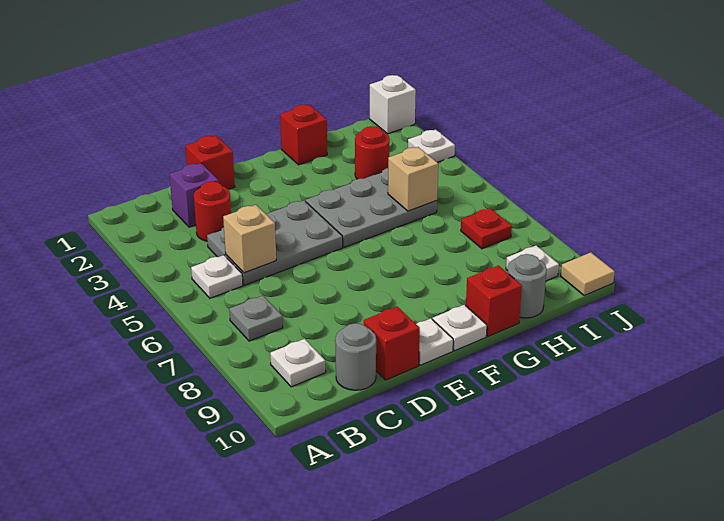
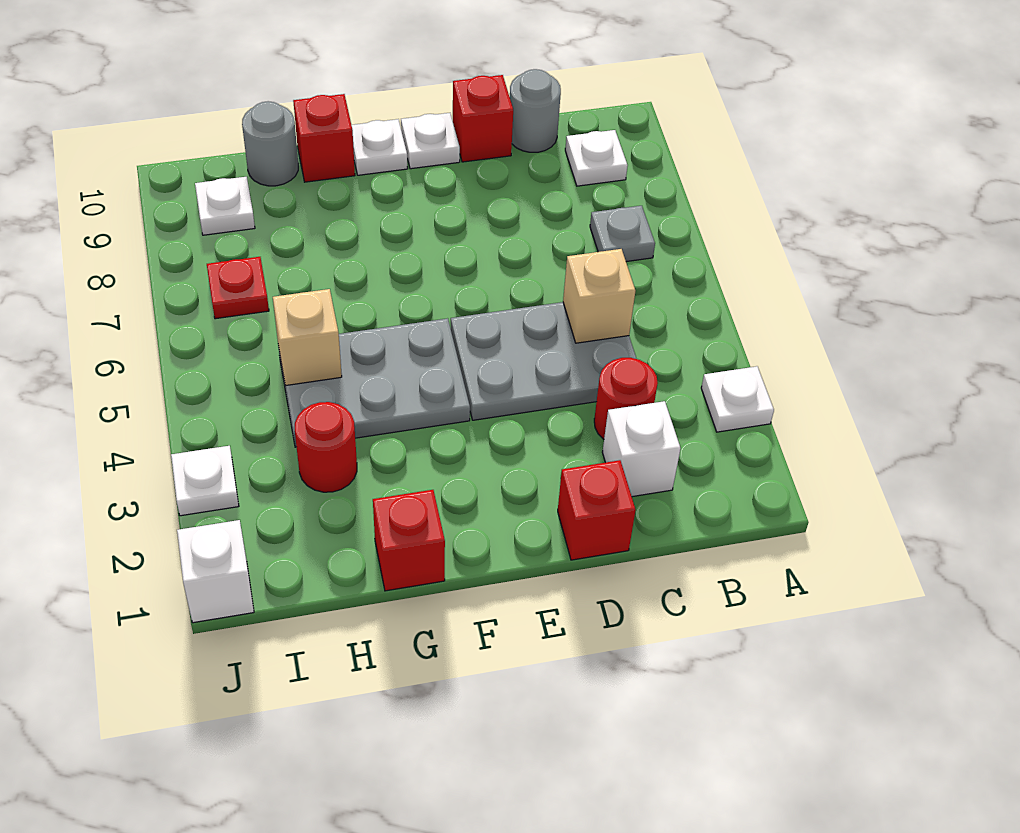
white plate B5 level 1 -> white plate A3 level 1
purple brick C2 level 1 -> white brick C2 level 1
tan tile J10 level 1 -> none

